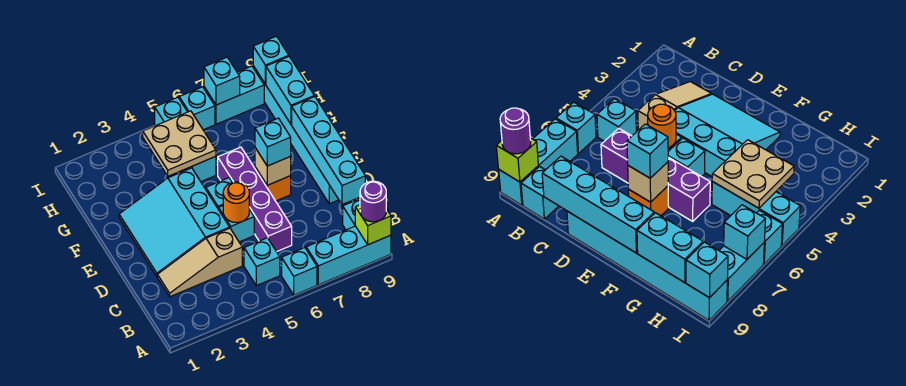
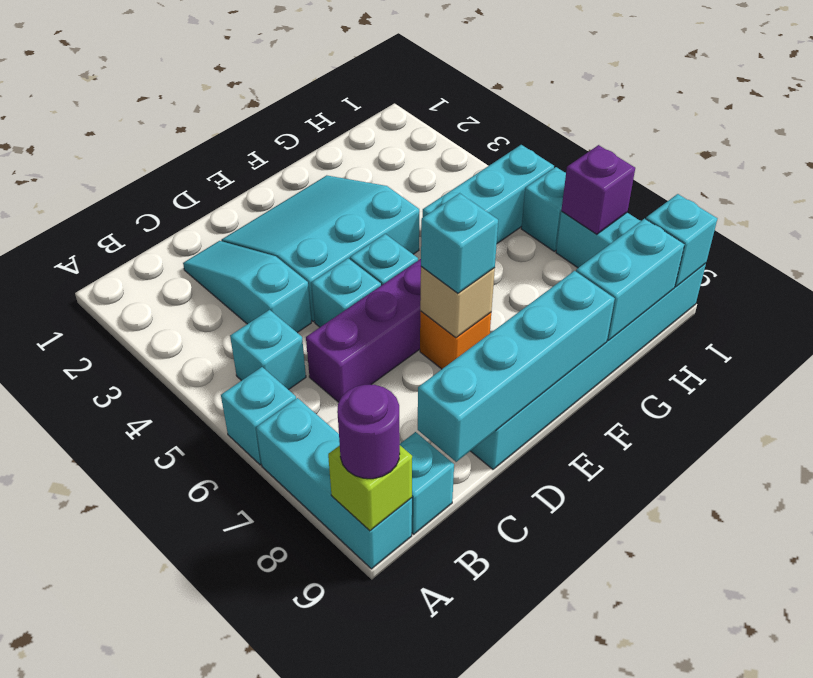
tan slope C2:C4 level 1 top 4 -> cyan slope C2:C4 level 1 top 4
orange round brick D5 level 2 -> none
tan plate G4:H5 level 2 -> none
cyan brick I7 level 2 -> purple brick I7 level 2

